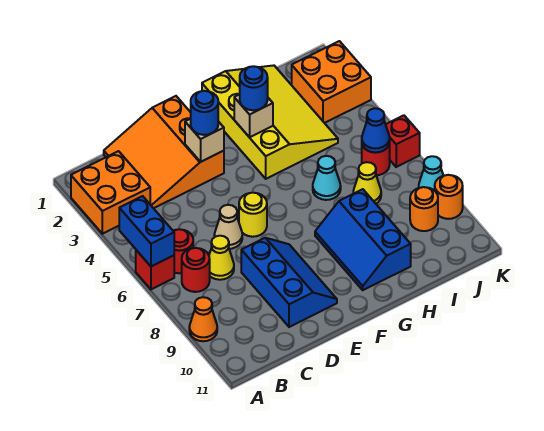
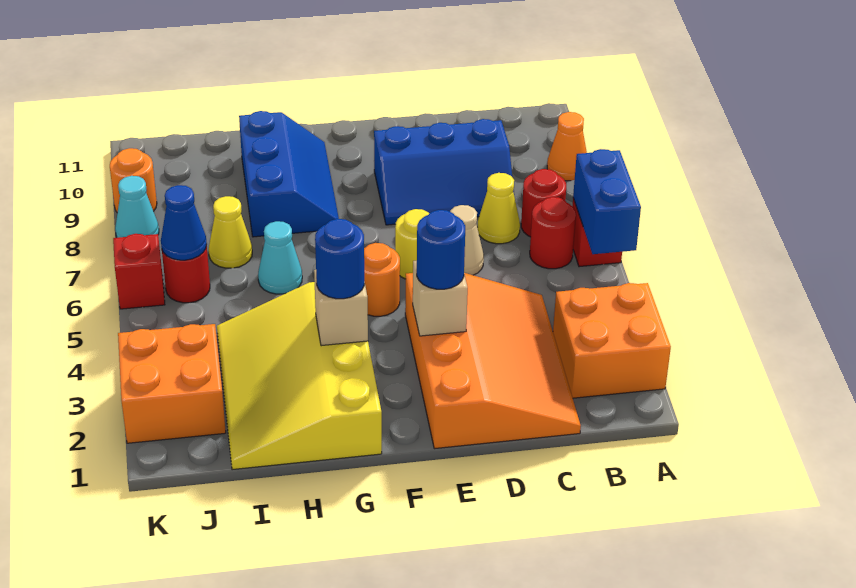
orange slope C1:E3 level 1 top E -> orange slope C1:E4 level 1 top E
blue slope D8:E10 level 1 top D -> blue slope C8:E9 level 1 top 9
orange round brick J9 level 1 -> orange round brick F5 level 1

